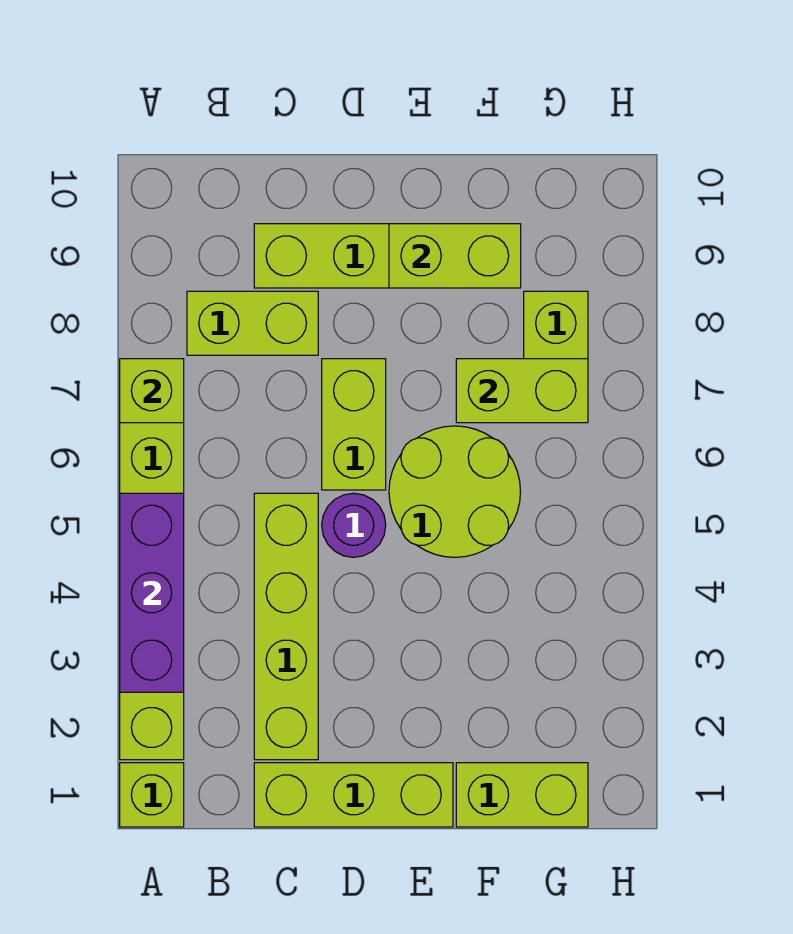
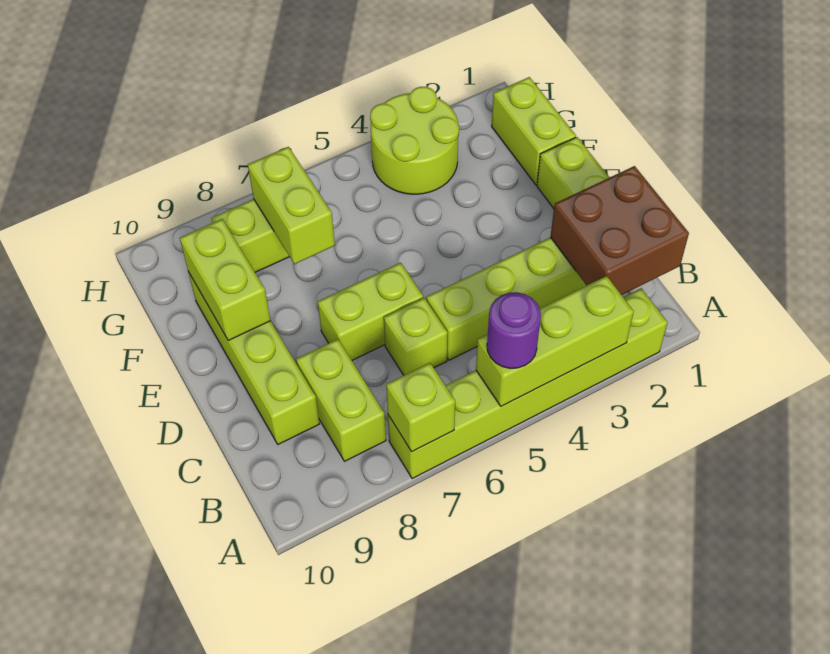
lime brick A1 level 1 -> lime brick C6 level 1
purple brick A3:A5 level 2 -> lime brick A3:A5 level 2
none -> brown brick B1:C2 level 2
purple round brick D5 level 1 -> purple round brick A5 level 3
lime round brick E5:F6 level 1 -> lime round brick G3:H4 level 1

